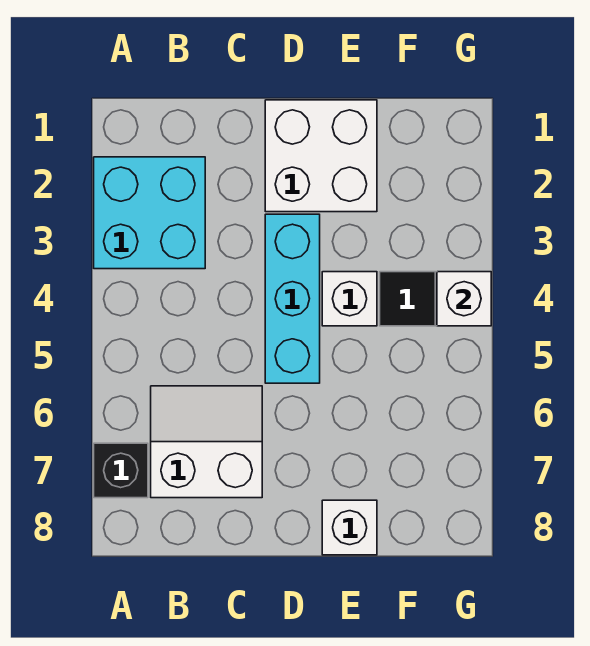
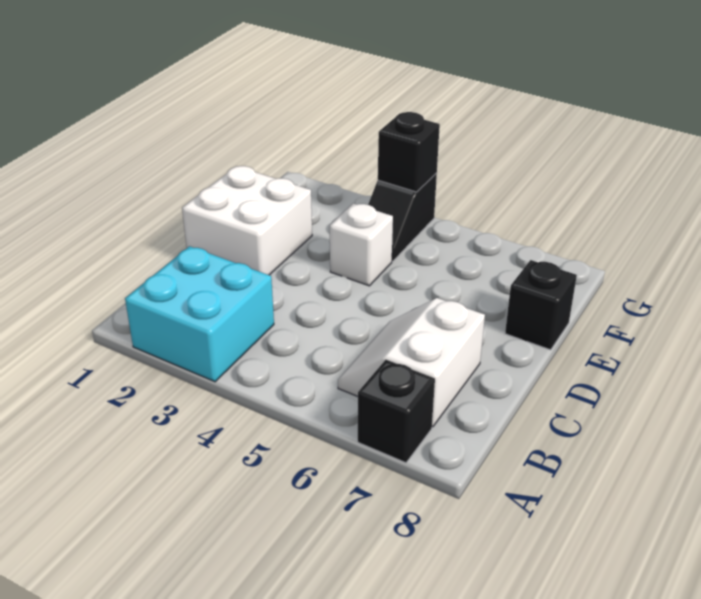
cyan brick D3:D5 level 1 -> none
white brick E8 level 1 -> black brick E8 level 1
white brick G4 level 2 -> black brick G4 level 2

